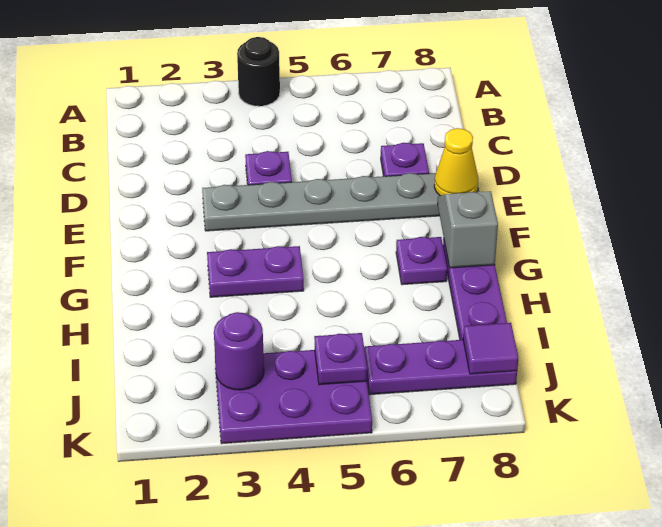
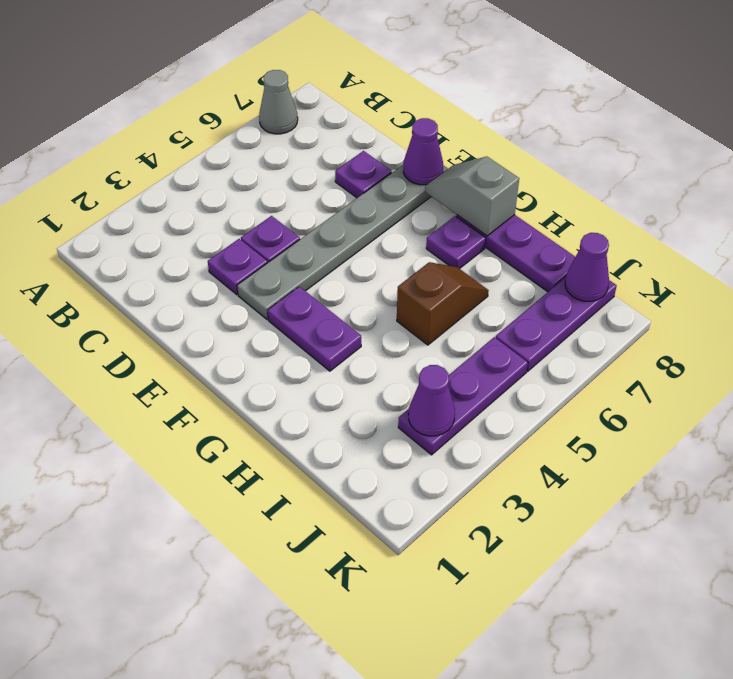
black round brick A4 level 1 -> none
none -> grey cone A7 level 1
yellow cone E8 level 2 -> purple cone E8 level 2
purple plate G3:G4 level 1 -> purple plate F3:G3 level 1
none -> brown slope H5:H6 level 1 top 5
purple plate J3:K5 level 1 -> purple plate J3:J5 level 1
purple round brick J3 level 2 -> purple cone J3 level 2
purple plate J5 level 2 -> purple plate D3 level 1
purple tile J8 level 2 -> purple cone J8 level 2

